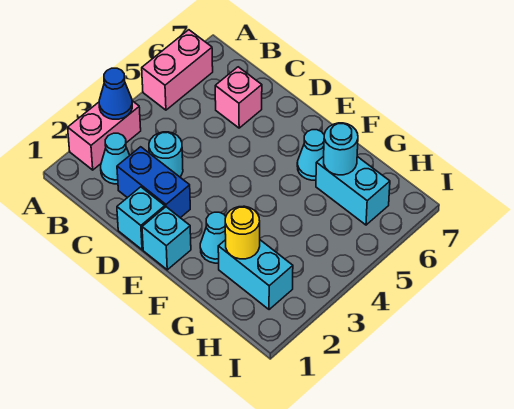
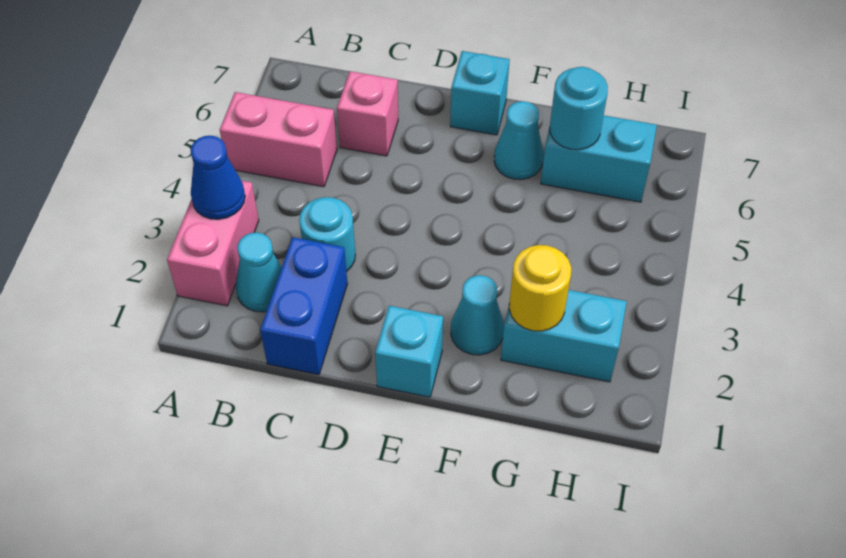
pink brick A5:A6 level 1 -> pink brick A5:B5 level 1
blue brick C2:D2 level 1 -> blue brick C1:C2 level 1
cyan brick D1 level 1 -> cyan brick E7 level 1

